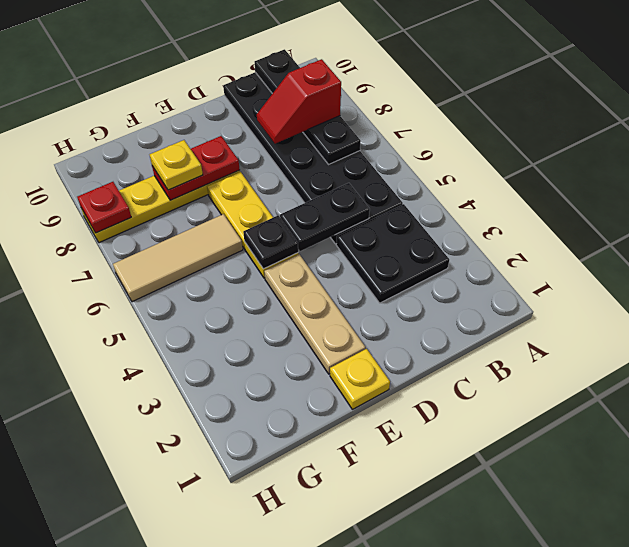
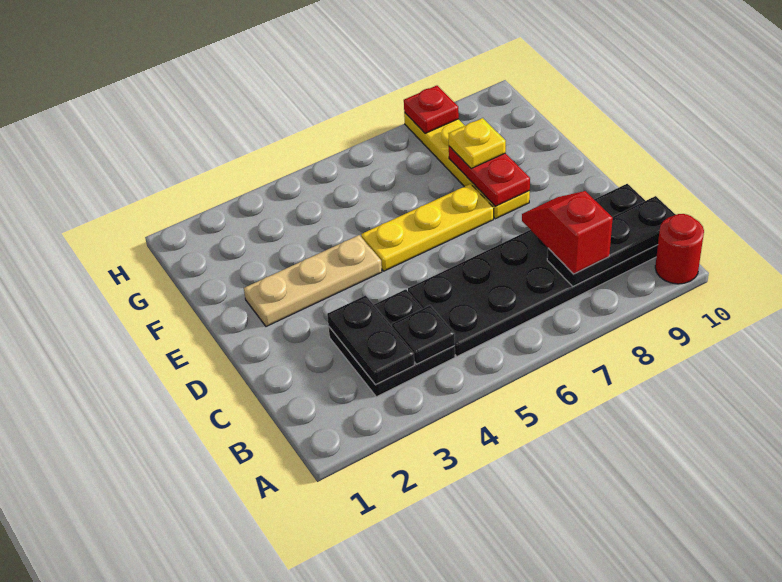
none -> red round brick A10 level 1
black plate B7:B10 level 2 -> black plate B8:B10 level 2
black plate C5:D5 level 2 -> black plate B3:C3 level 2
yellow plate E1 level 1 -> none
black plate E5 level 2 -> black plate B4 level 2
tan tile F6:H6 level 1 -> none

